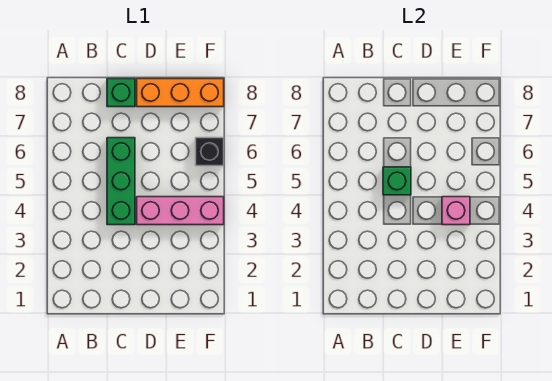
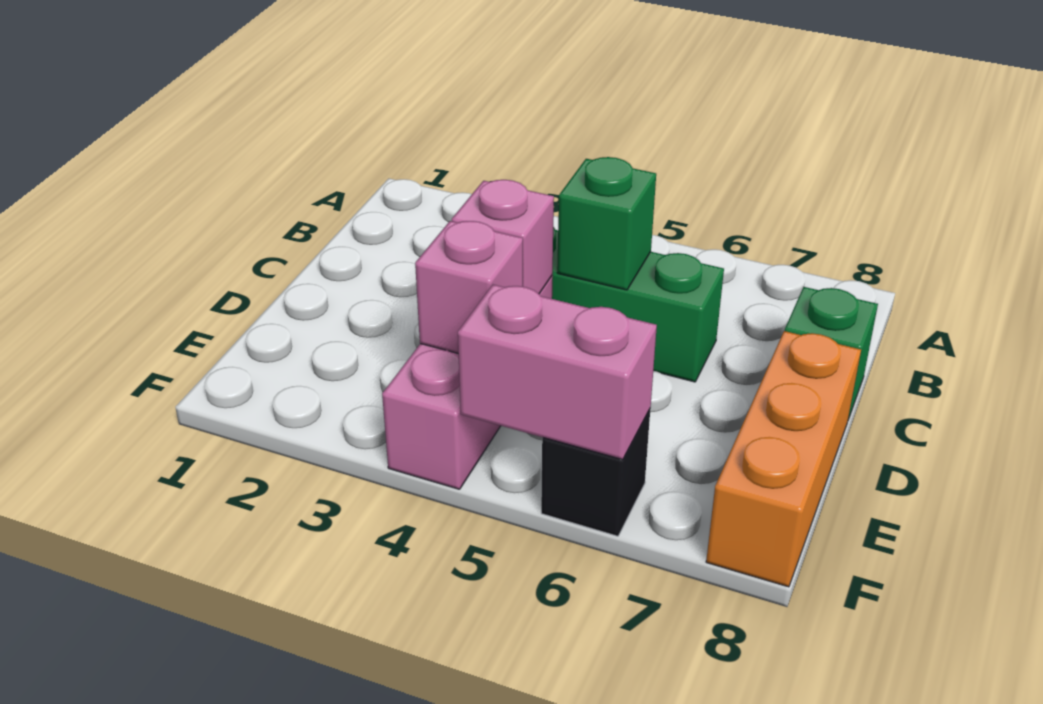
none -> pink brick D4 level 2
none -> pink brick F5:F6 level 2

